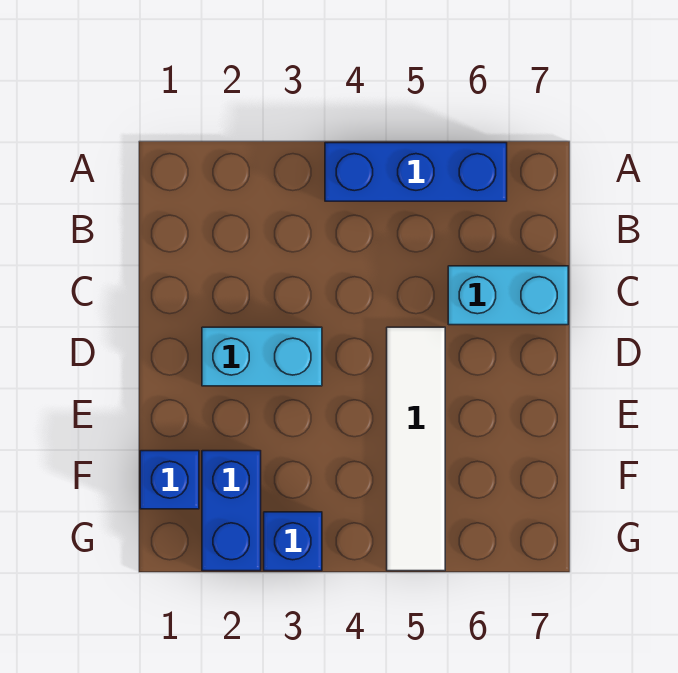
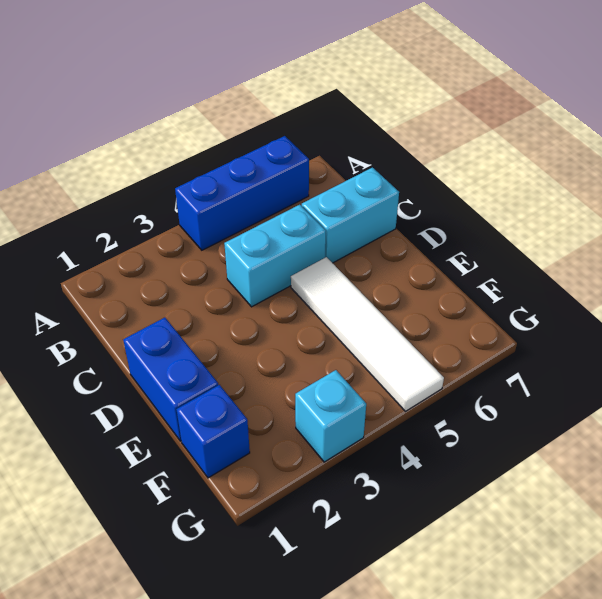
cyan brick D2:D3 level 1 -> cyan brick C4:C5 level 1
blue brick F2:G2 level 1 -> blue brick D1:E1 level 1
blue brick G3 level 1 -> cyan brick G3 level 1

